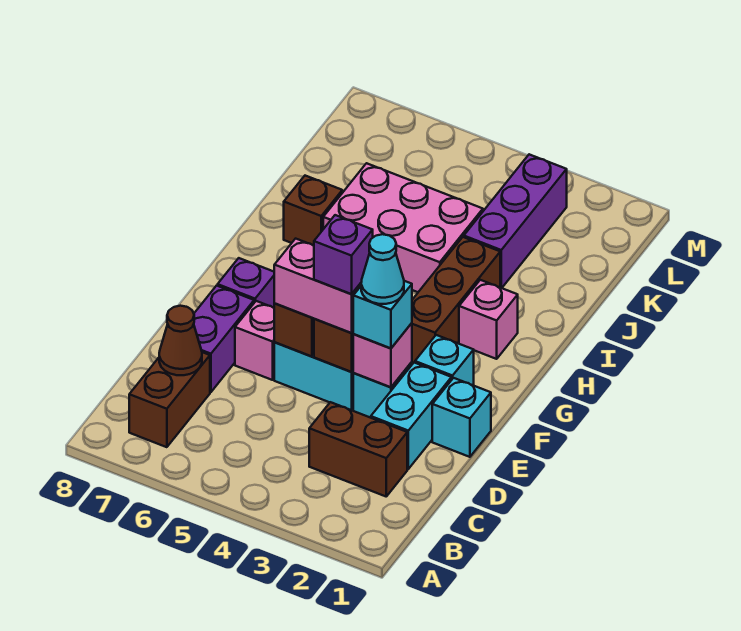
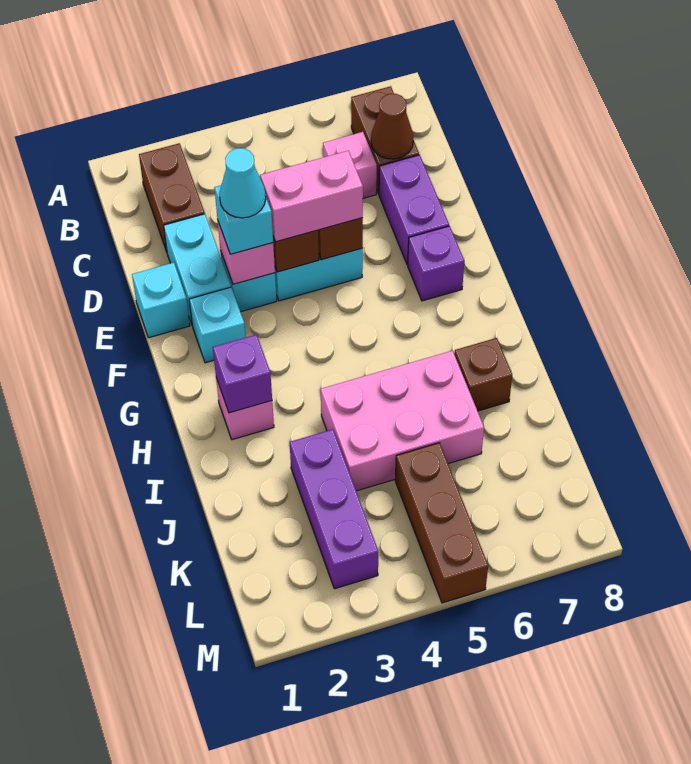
brown brick C2:C3 level 1 -> brown brick B2:C2 level 1
purple brick E4 level 4 -> purple brick H2 level 2
pink brick E6 level 1 -> pink brick C6 level 1
brown brick G3:I3 level 1 -> brown brick K5:M5 level 1

